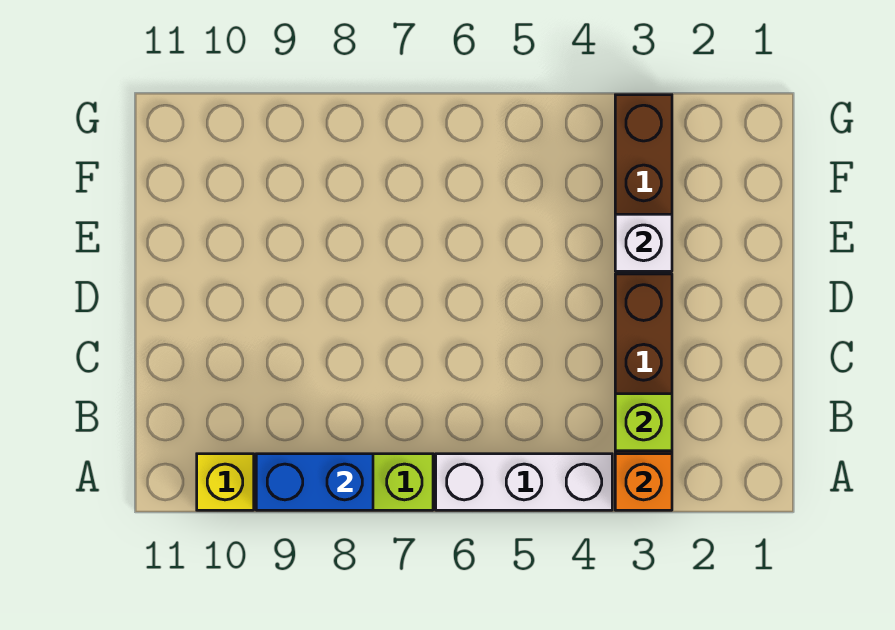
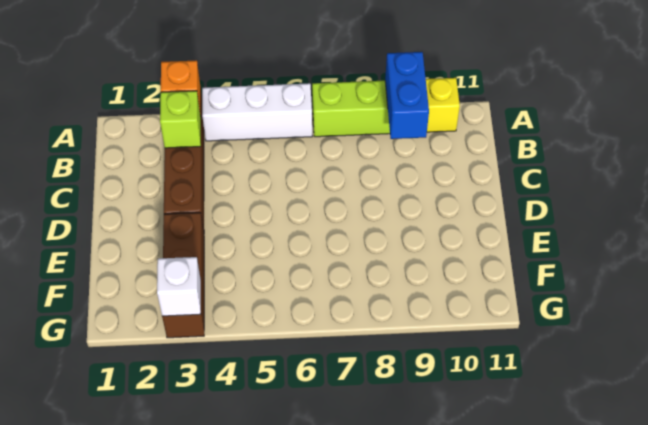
blue brick A8:A9 level 2 -> blue brick A9:B9 level 2
white brick E3 level 2 -> white brick G3 level 2

